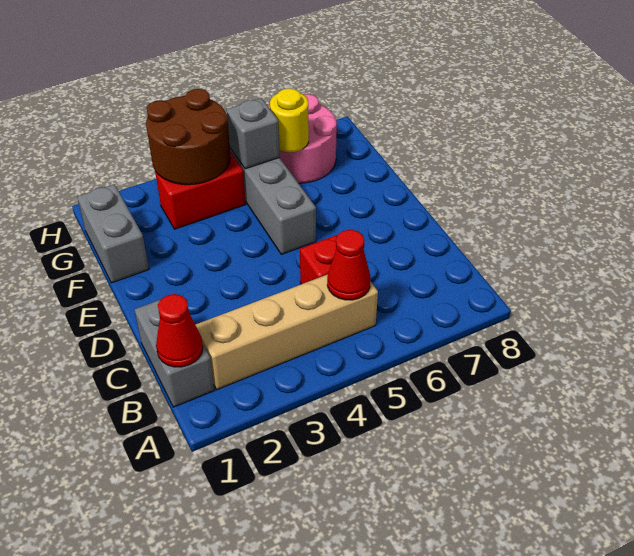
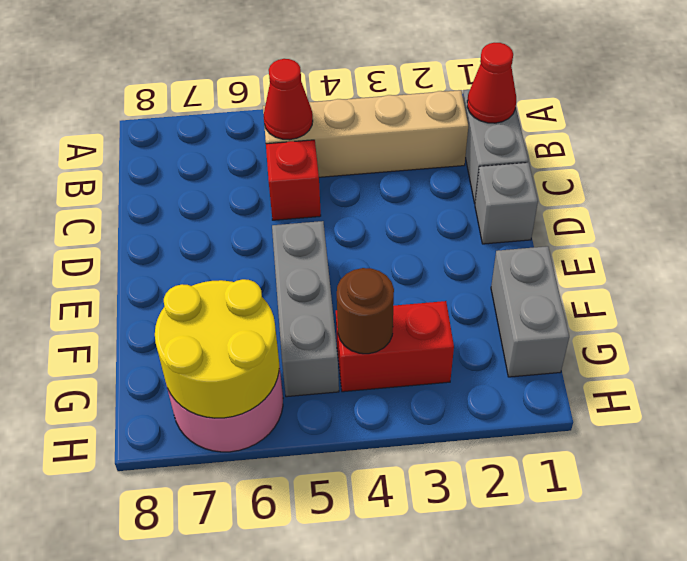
brown round brick G3:H4 level 2 -> brown round brick G4 level 2
grey brick G5 level 2 -> grey brick D1 level 1
yellow round brick G6 level 2 -> yellow round brick G6:H7 level 2

